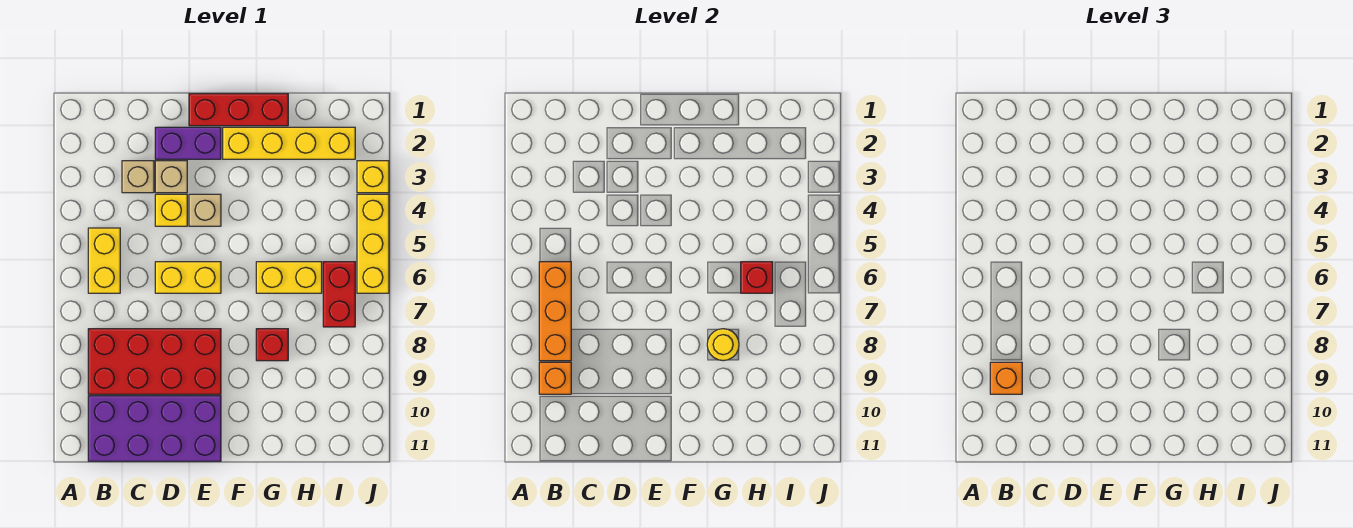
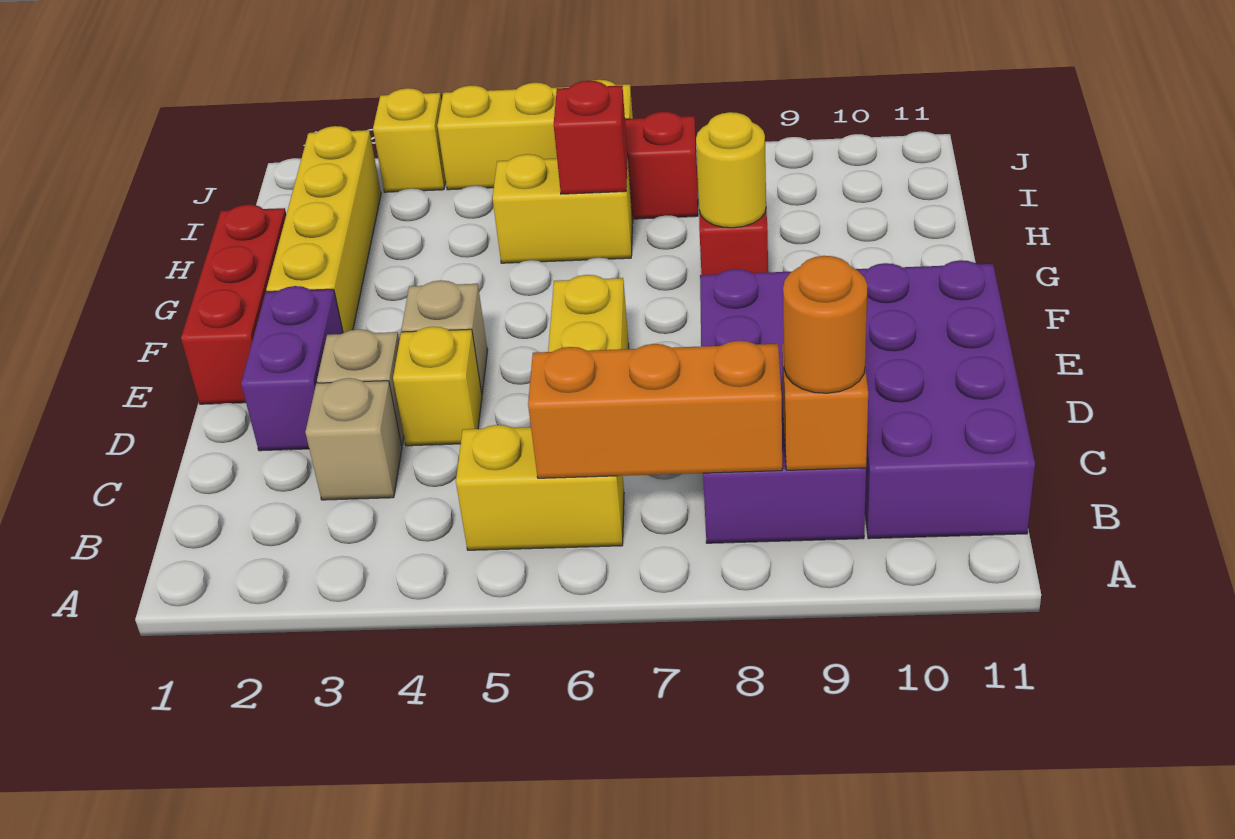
red brick B8:E9 level 1 -> purple brick B8:E9 level 1
orange brick B9 level 3 -> orange round brick B9 level 3
yellow brick G6:H6 level 1 -> yellow brick H5:H6 level 1

